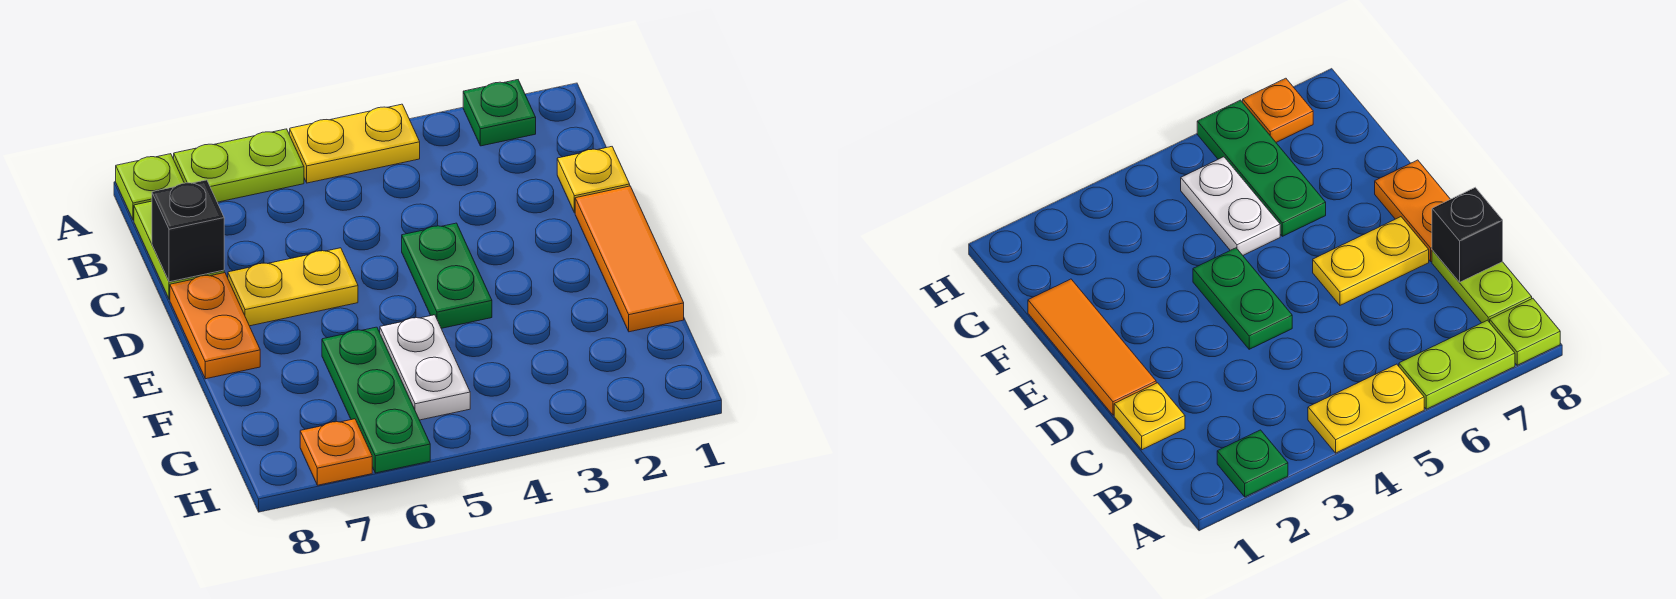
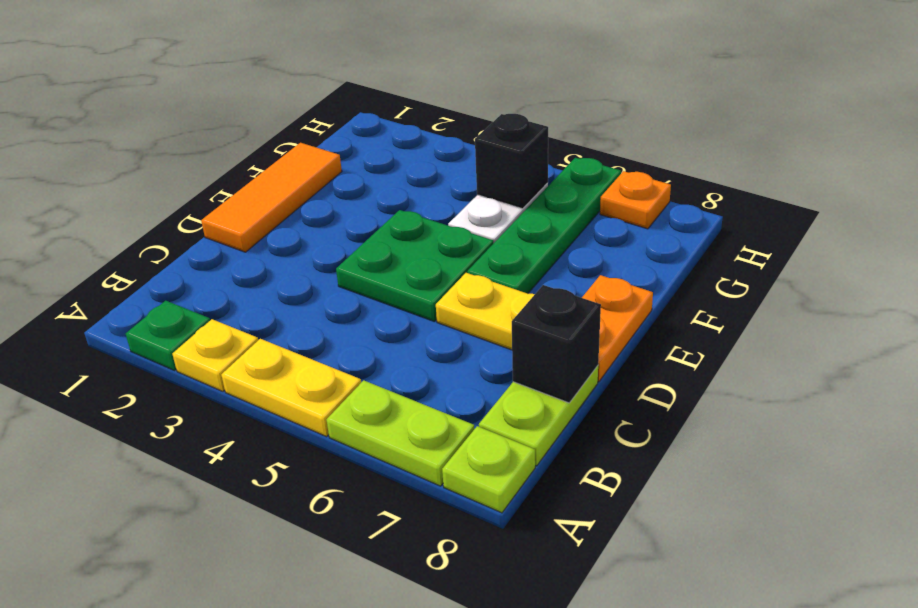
yellow plate C1 level 1 -> yellow plate A3 level 1
green plate D4:E4 level 1 -> green plate D4:E5 level 1
green plate F6:H6 level 1 -> green plate E6:H6 level 1
none -> black brick G5 level 2

